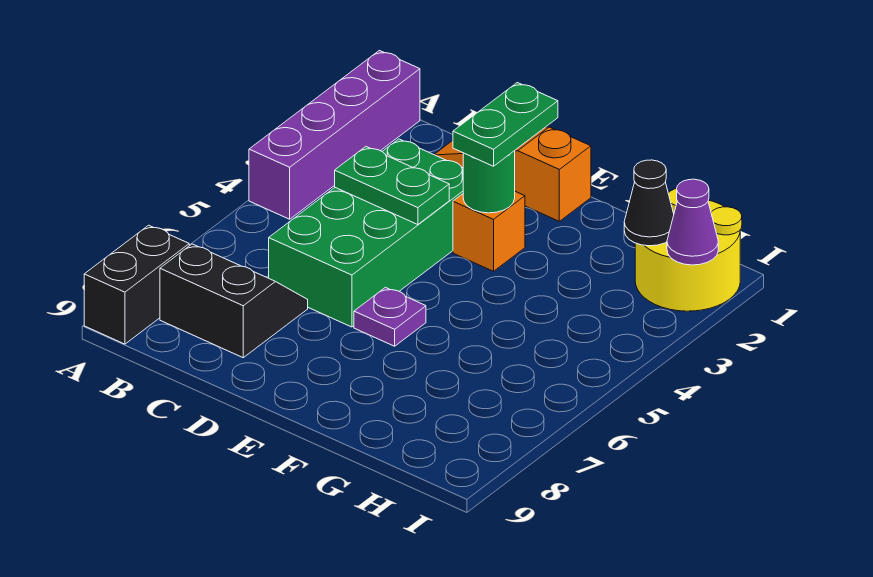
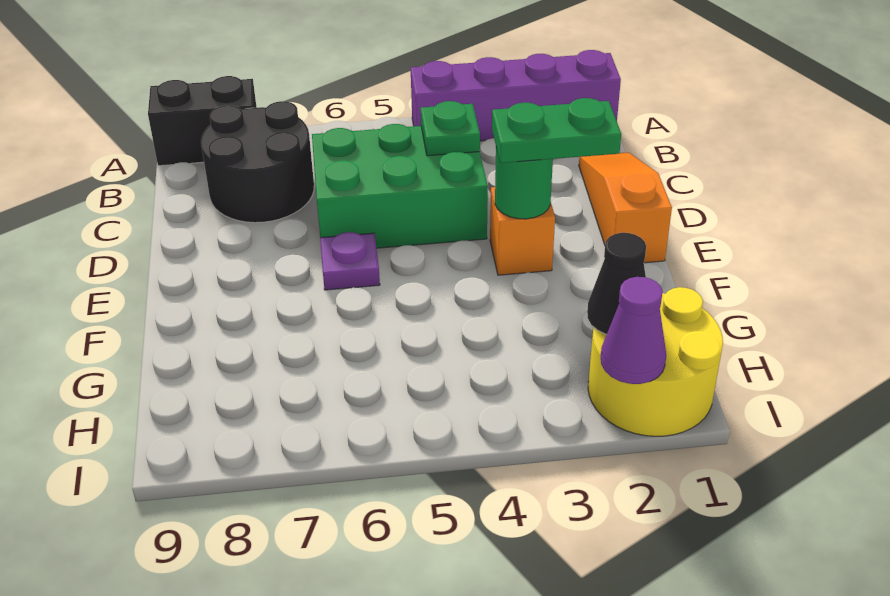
black slope B7:C8 level 1 top 8 -> black round brick B7:C8 level 1
green brick C3:D6 level 1 -> green brick C4:D6 level 1
green plate C4:D4 level 2 -> green plate C4 level 2

